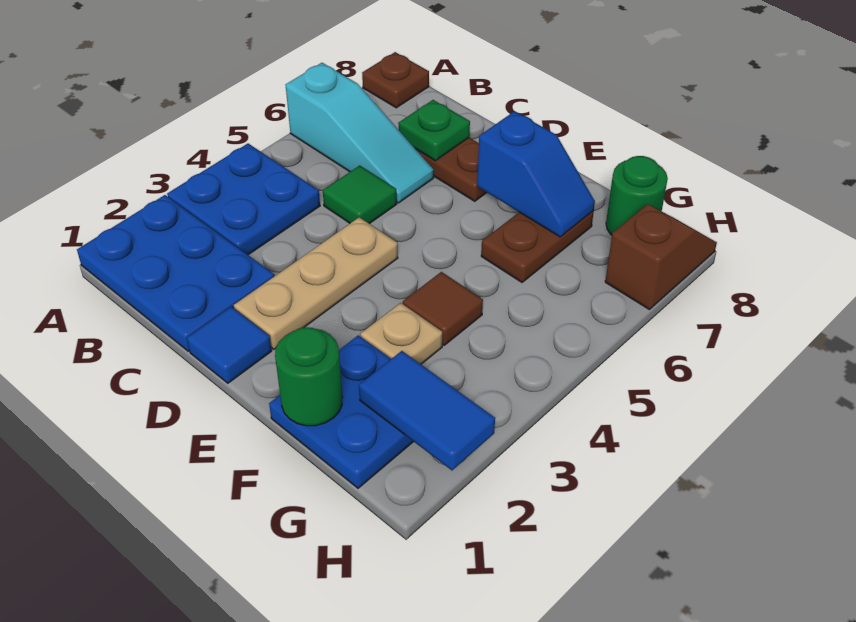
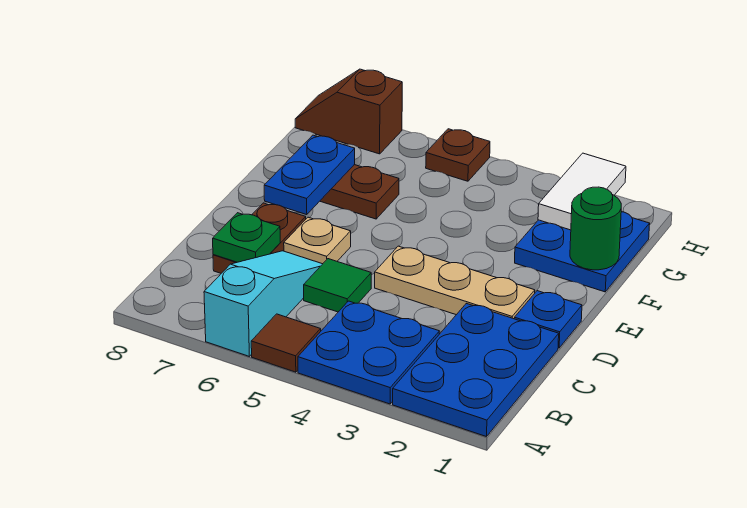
brown plate A8 level 1 -> brown plate H5 level 1
blue tile D1 level 1 -> blue plate D1 level 1
blue slope E7:F7 level 2 top E -> blue plate E7:F7 level 2
tan plate F3 level 1 -> tan plate D6 level 1
brown tile F4 level 1 -> brown tile A5 level 1
blue tile G2:H2 level 2 -> white tile G2:H2 level 2
green round brick G8 level 1 -> none

